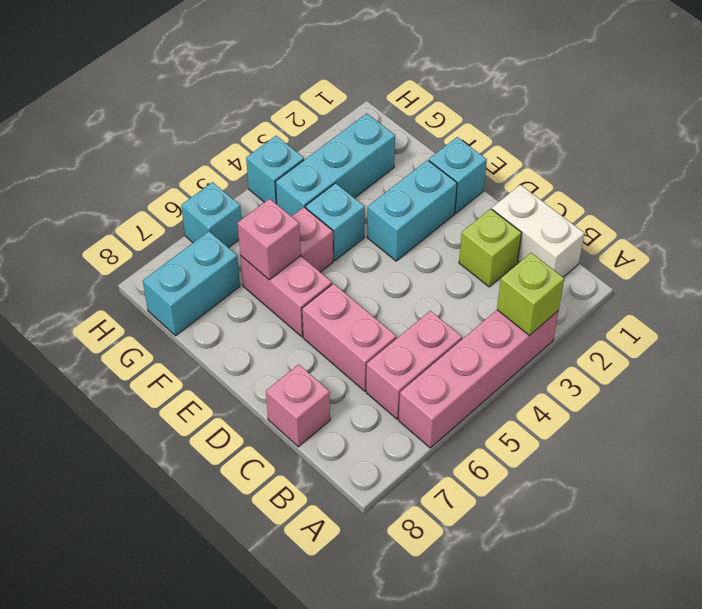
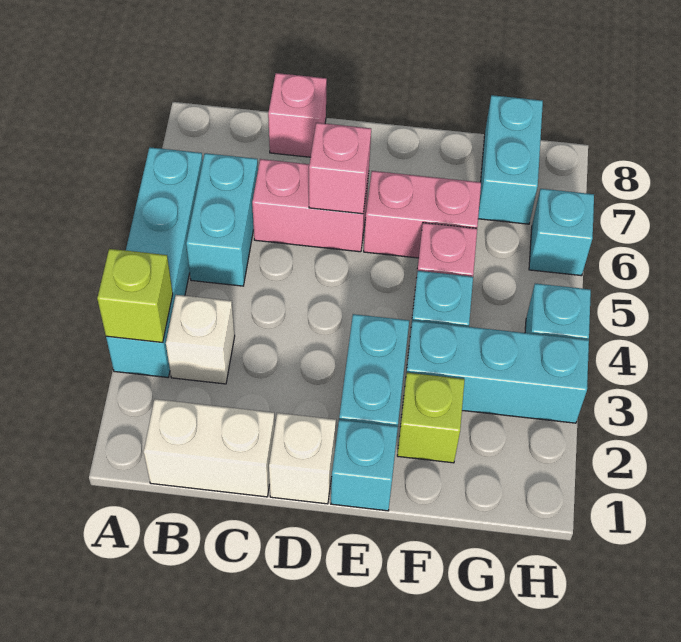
pink brick A3:A6 level 1 -> cyan brick A3:A6 level 1
none -> white brick B3 level 1
pink brick B5:B6 level 1 -> cyan brick B5:B6 level 1
lime brick C2 level 1 -> lime brick F2 level 1
none -> white brick D1 level 1
pink brick F6 level 2 -> pink brick D6 level 2
cyan brick G2:G4 level 1 -> cyan brick F3:H3 level 1

